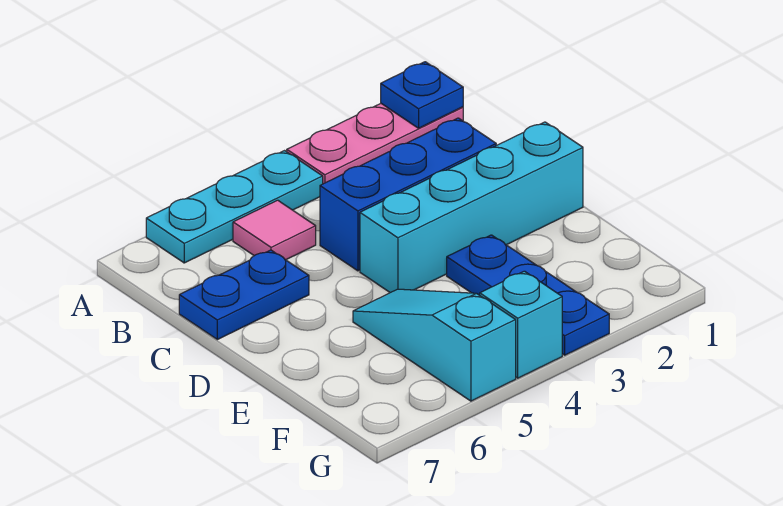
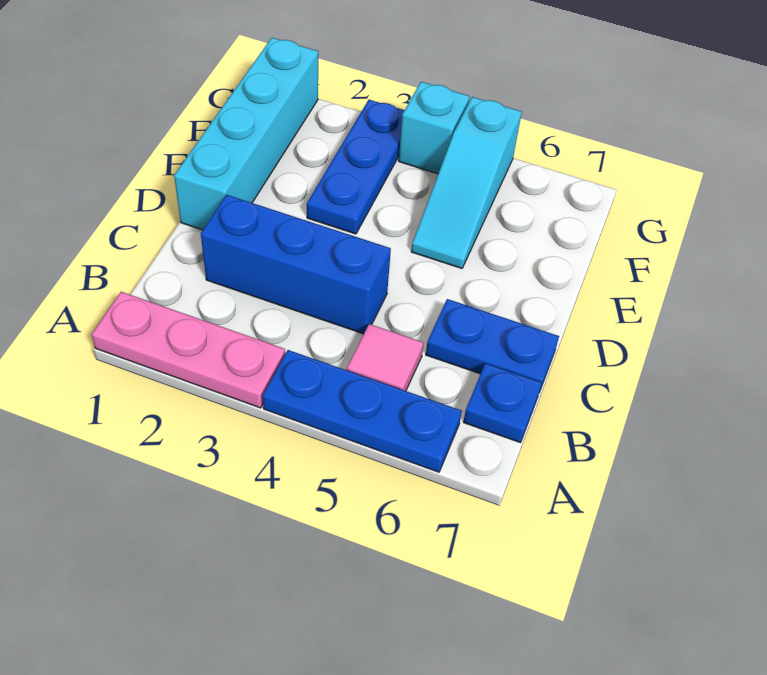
blue plate A1 level 2 -> blue plate B7 level 1
cyan plate A4:A6 level 1 -> blue plate A4:A6 level 1
cyan brick D1:D4 level 1 -> cyan brick D1:G1 level 1

